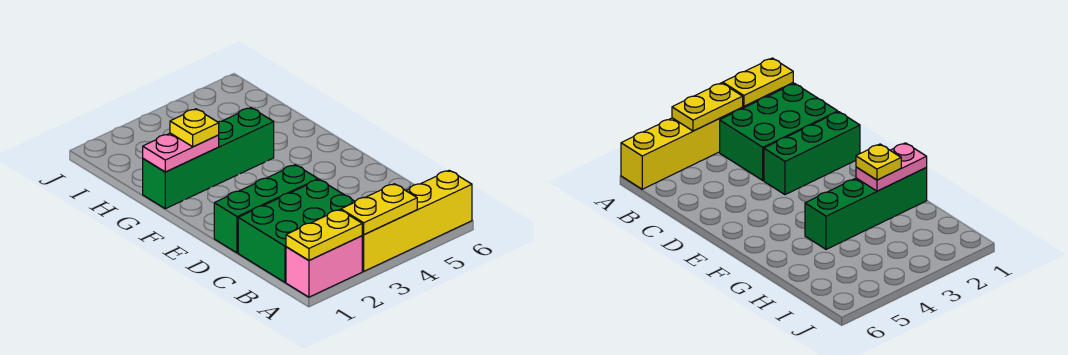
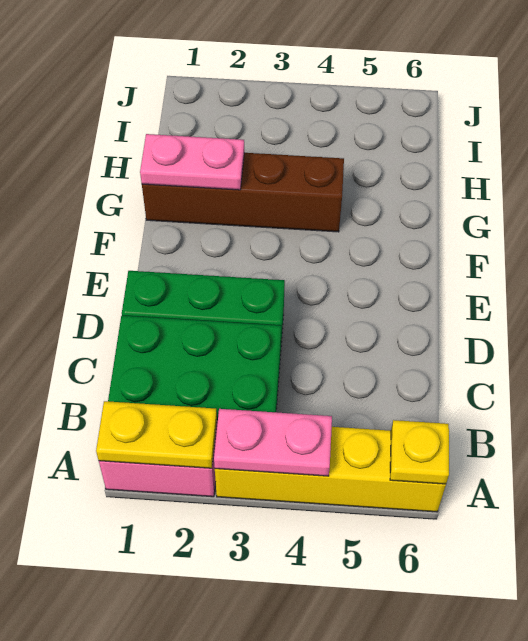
yellow plate A3:A4 level 2 -> pink plate A3:A4 level 2
green brick G1:G4 level 1 -> brown brick G1:G4 level 1
yellow plate G2 level 3 -> yellow plate A6 level 2

